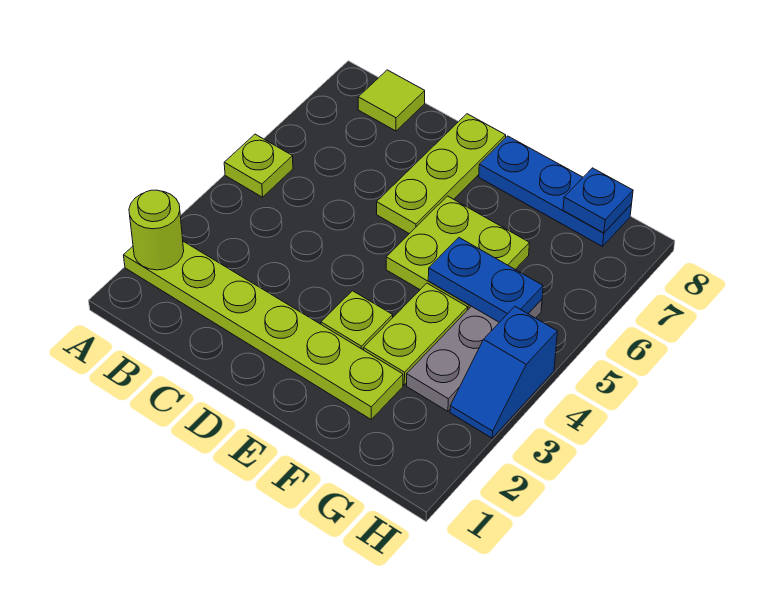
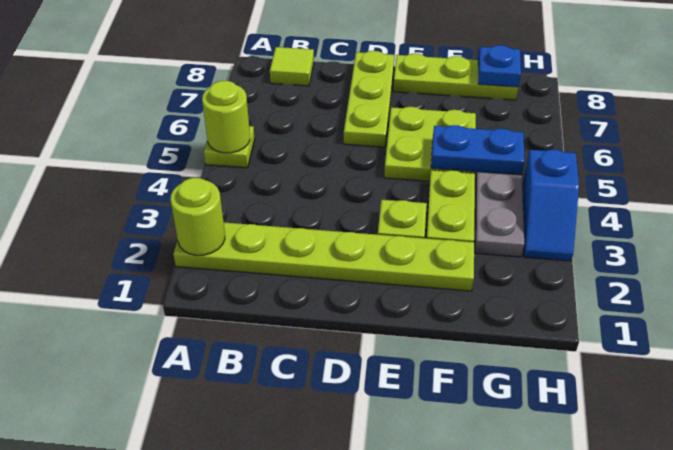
none -> lime round brick A5 level 2
blue plate E8:G8 level 1 -> lime plate E8:G8 level 1

